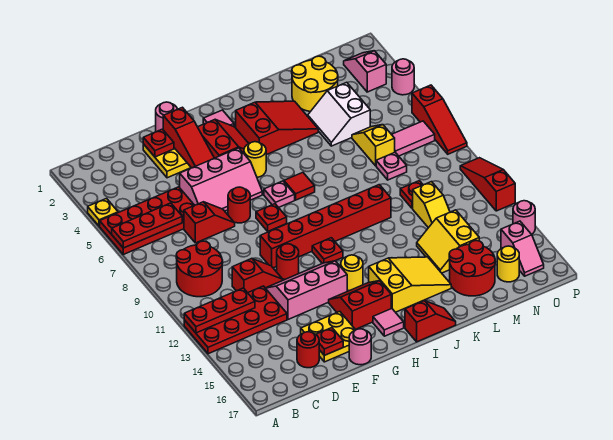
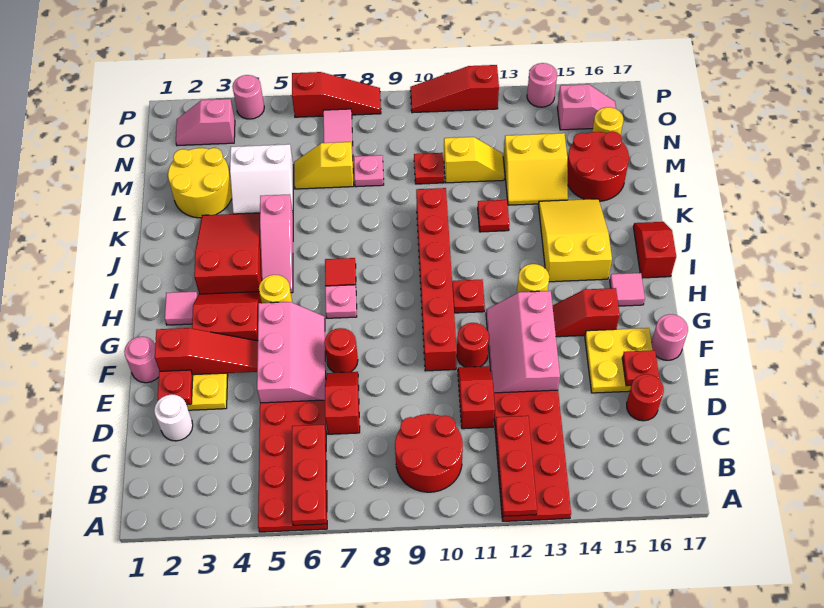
yellow plate A4 level 1 -> none
none -> white round brick D2 level 1
red plate G8 level 1 -> red plate K12 level 1
red slope G14:H15 level 1 top 15 -> red slope G14:G15 level 1 top 15
none -> pink slope I5:K5 level 1 top K

